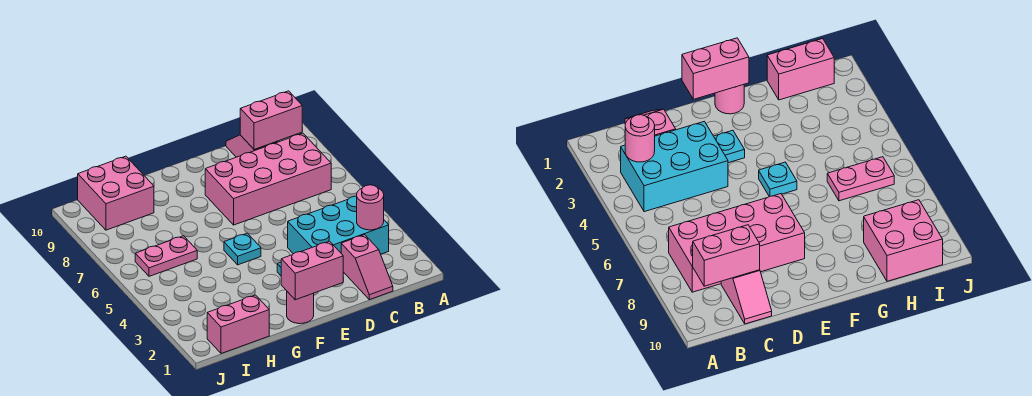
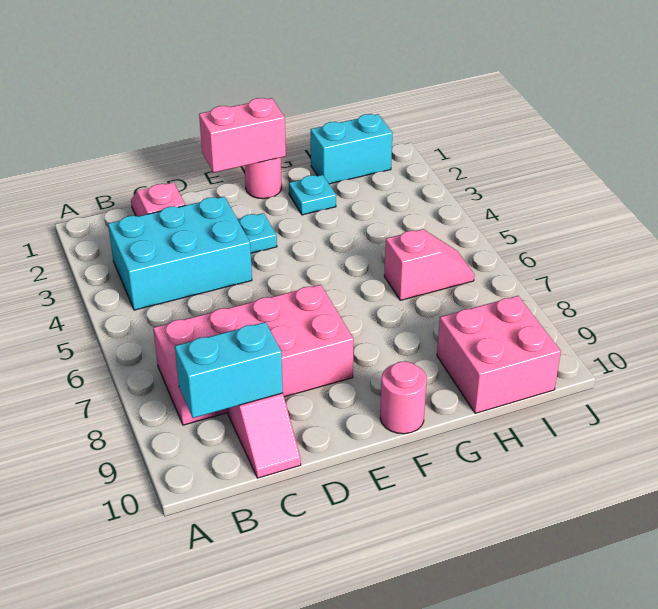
pink round brick B3 level 2 -> pink round brick F10 level 1
pink brick B9:C9 level 2 -> cyan brick B9:C9 level 2
cyan plate F5 level 1 -> cyan plate G2 level 1
pink brick H1:I1 level 1 -> cyan brick H1:I1 level 1
pink plate H6:I6 level 1 -> pink slope H6:I6 level 1 top H

